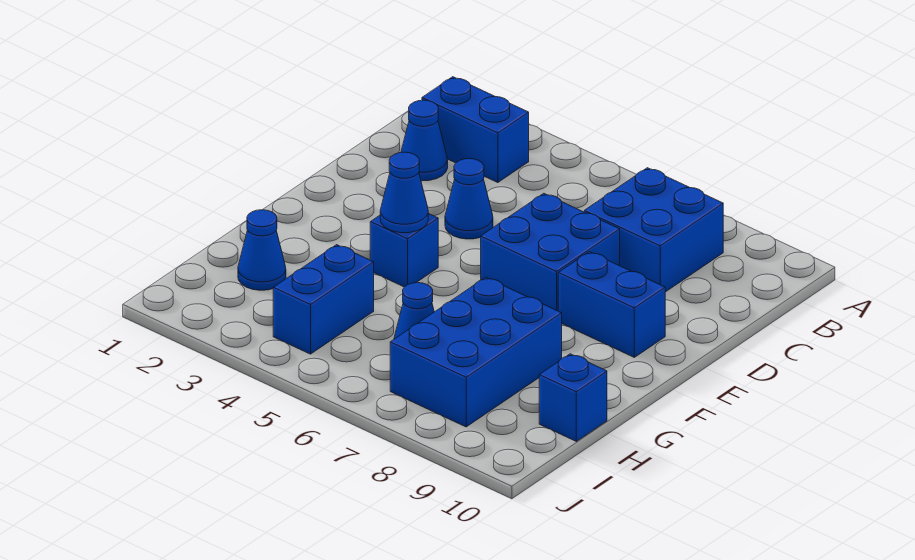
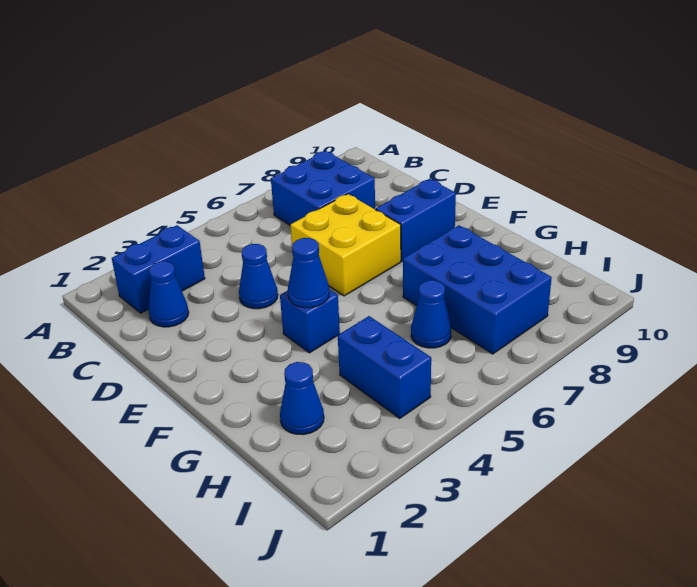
blue brick D6:E7 level 1 -> yellow brick D6:E7 level 1
blue brick H10 level 1 -> none

